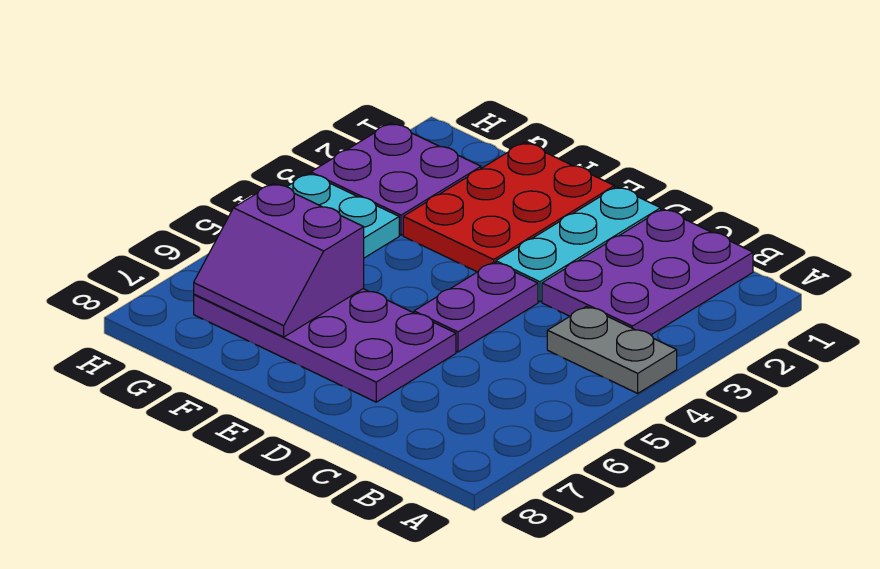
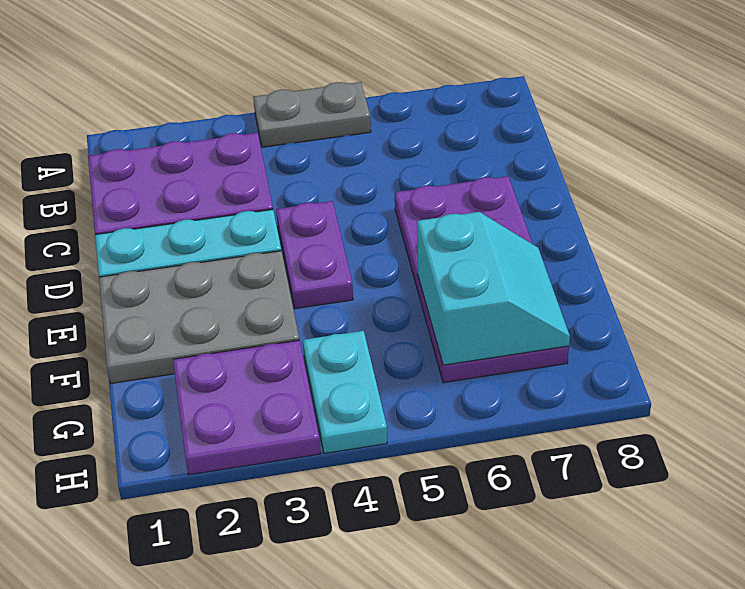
grey plate A4:B4 level 1 -> grey plate A4:A5 level 1
purple plate D4:D5 level 1 -> purple plate D4:E4 level 1
red plate E1:F3 level 1 -> grey plate E1:F3 level 1
purple slope F6:G7 level 2 top 6 -> cyan slope F6:G7 level 2 top 6

